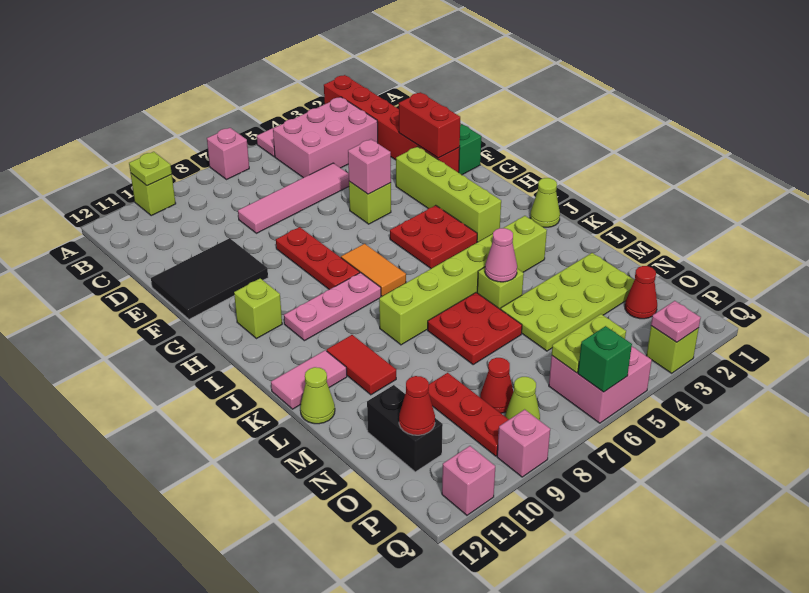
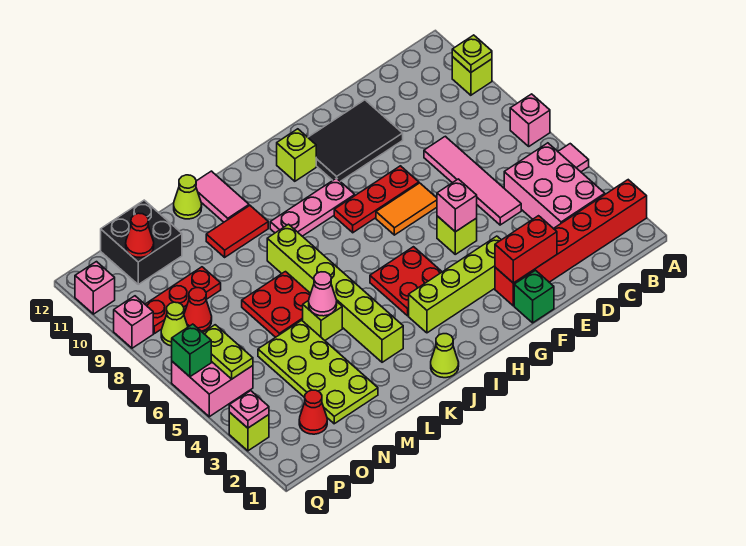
black tile E10:F12 level 1 -> black tile E10:G11 level 1
orange tile H7:I7 level 1 -> orange tile F7:G7 level 1
pink plate I8:I10 level 1 -> pink plate H9:J9 level 1
black brick N11:O11 level 1 -> black brick N11:O12 level 1

